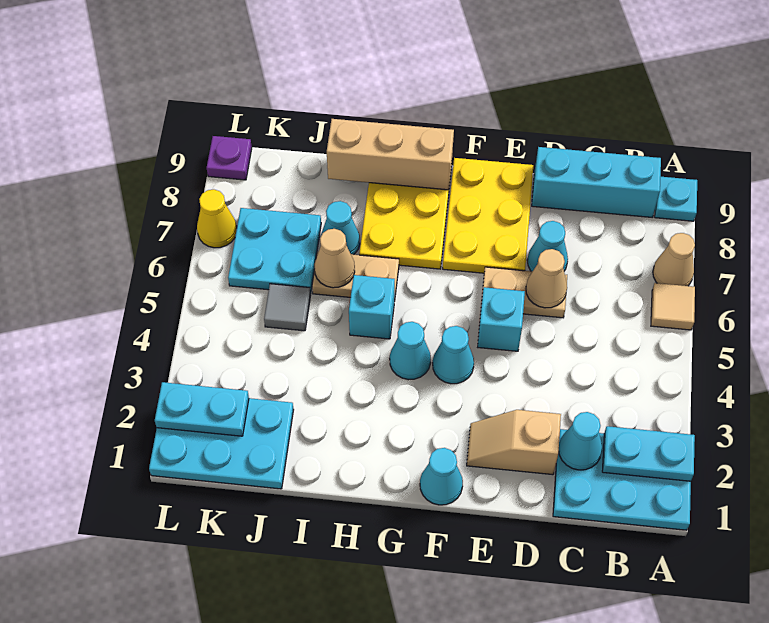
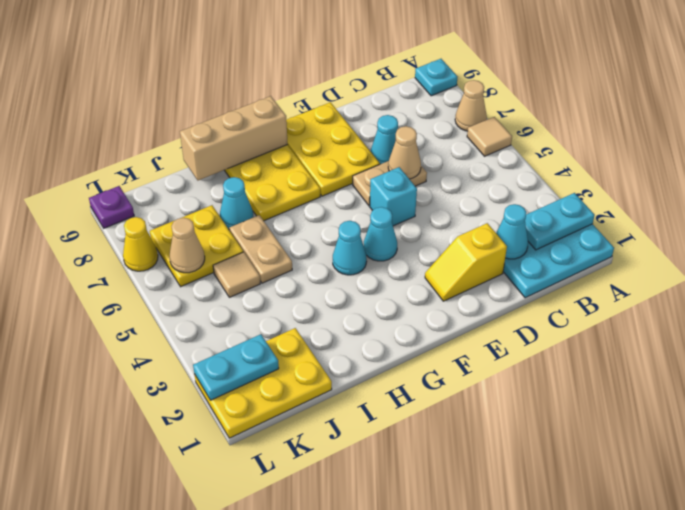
cyan brick B9:D9 level 1 -> none
tan slope D2:E2 level 1 top D -> yellow slope D2:E2 level 1 top D
cyan cone F1 level 1 -> none
cyan brick H5 level 1 -> none
tan plate H6:I6 level 1 -> tan plate I5:I6 level 1
tan cone I6 level 2 -> tan cone K6 level 2
cyan plate J1:L2 level 1 -> yellow plate J1:L2 level 1
grey tile J5 level 1 -> tan tile J5 level 1
cyan plate J6:K7 level 1 -> yellow plate J6:K7 level 1

